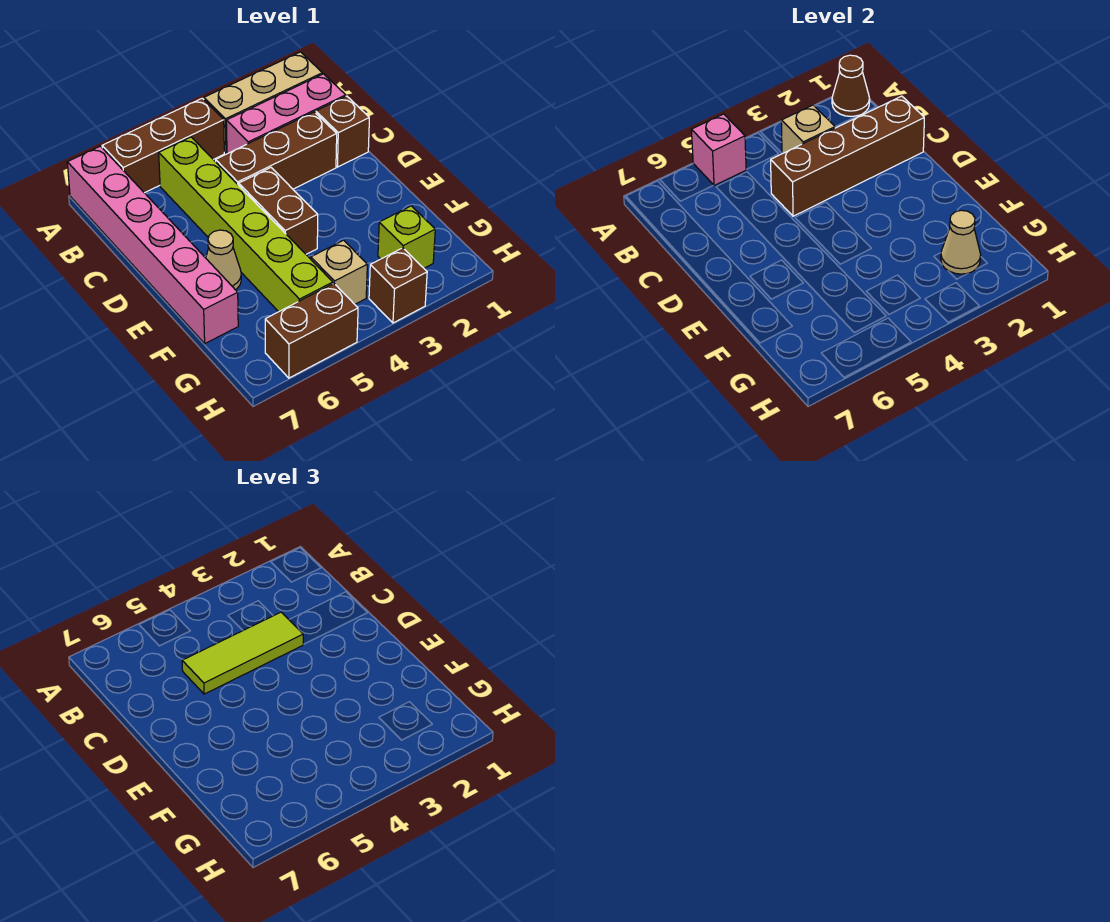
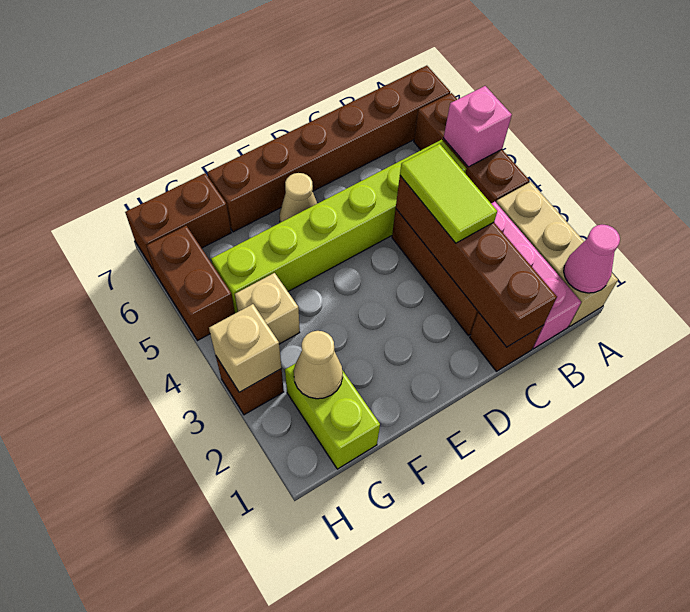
brown cone A1 level 2 -> pink cone A1 level 2
pink brick A7:F7 level 1 -> brown brick A7:F7 level 1
tan brick B3 level 2 -> tan brick H3 level 2
lime tile C3:C5 level 3 -> lime tile C3:C4 level 3
brown brick D4:E4 level 1 -> brown brick G7:H7 level 1
lime brick G2 level 1 -> lime brick G1:G2 level 1

